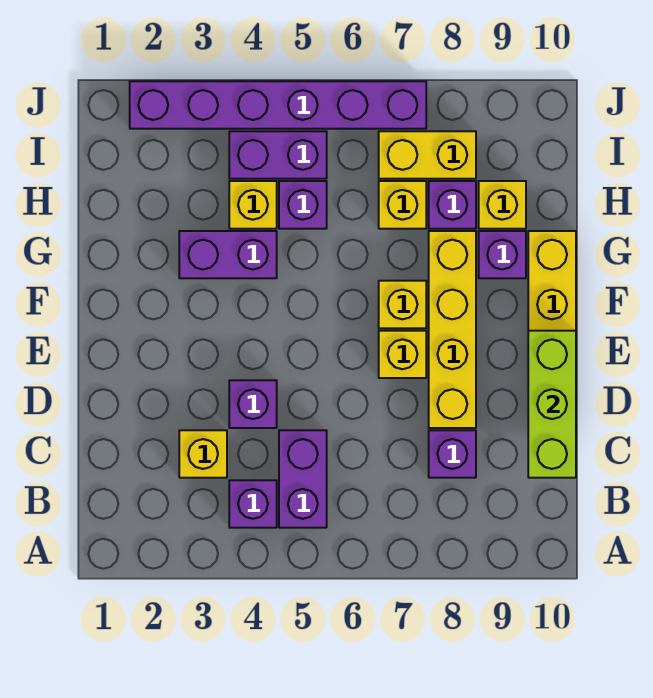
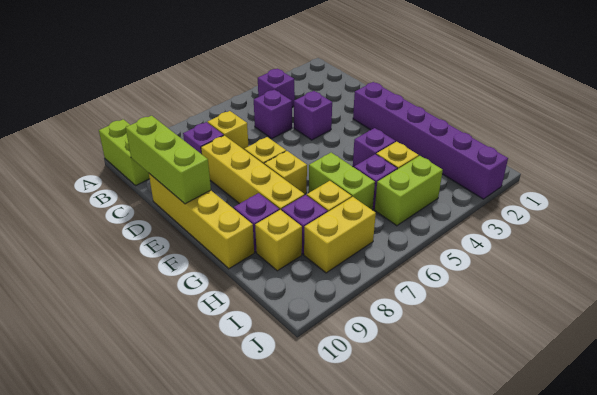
none -> lime brick A10:B10 level 1
purple brick B5:C5 level 1 -> purple brick C5 level 1
yellow brick C3 level 1 -> yellow brick C7 level 1
purple brick G3:G4 level 1 -> purple brick G4 level 1
none -> lime brick G6:H6 level 1
purple brick I4:I5 level 1 -> lime brick I4:I5 level 1
purple brick J2:J7 level 1 -> purple brick E2:J2 level 1

